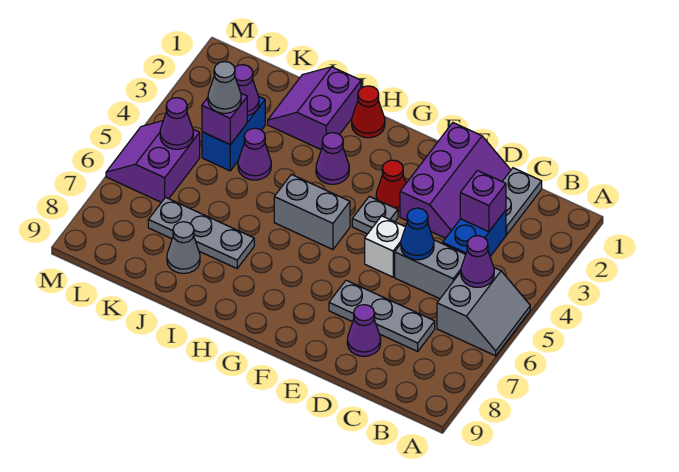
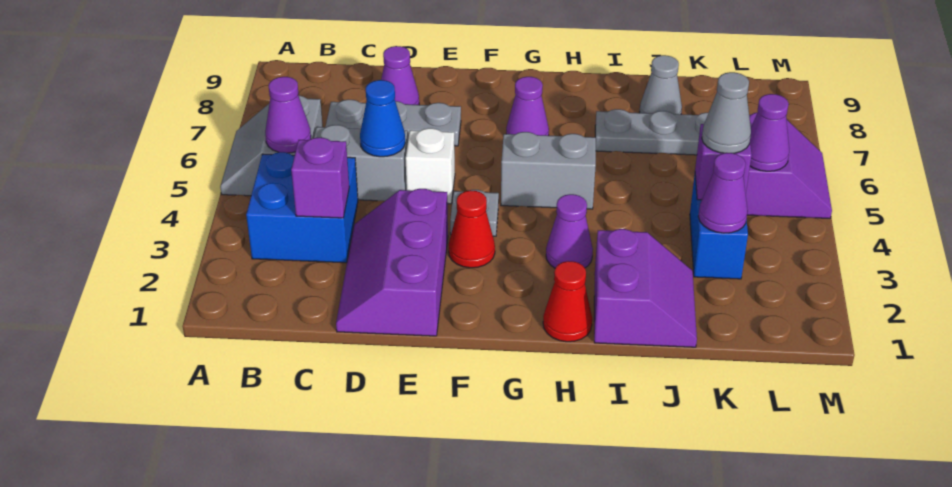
grey plate C1:C2 level 1 -> none
blue brick C3:C4 level 1 -> blue brick B3:C4 level 1
purple cone J4 level 1 -> purple cone G7 level 1

